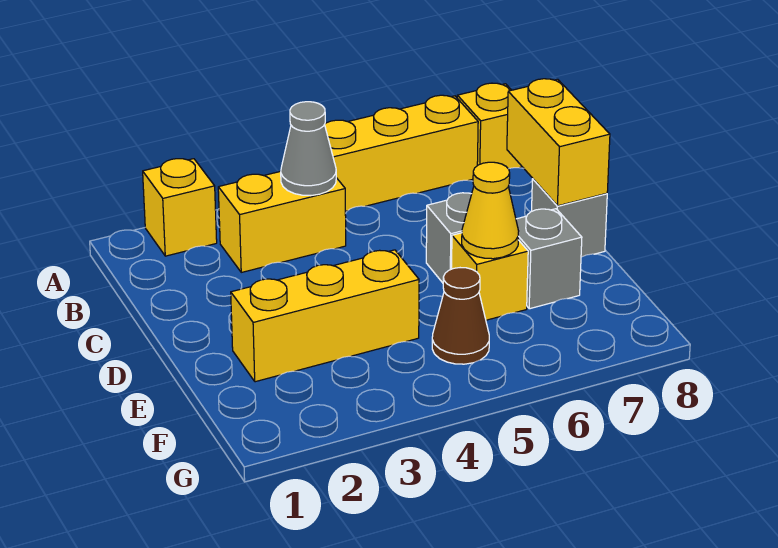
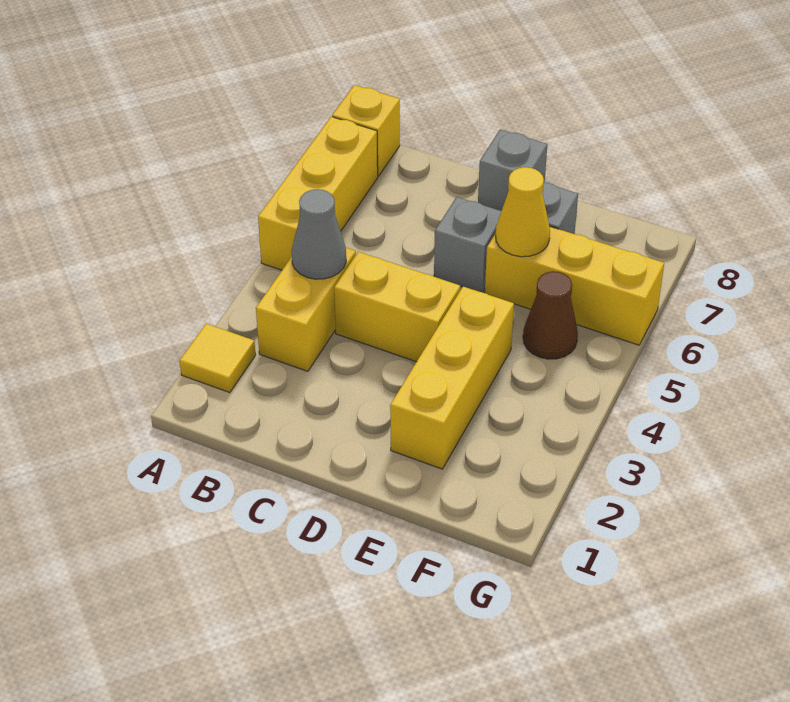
yellow brick A2 level 1 -> yellow tile A2 level 1
yellow brick C8:D8 level 2 -> yellow brick C4:D4 level 1
yellow brick E6 level 1 -> yellow brick E6:G6 level 1

